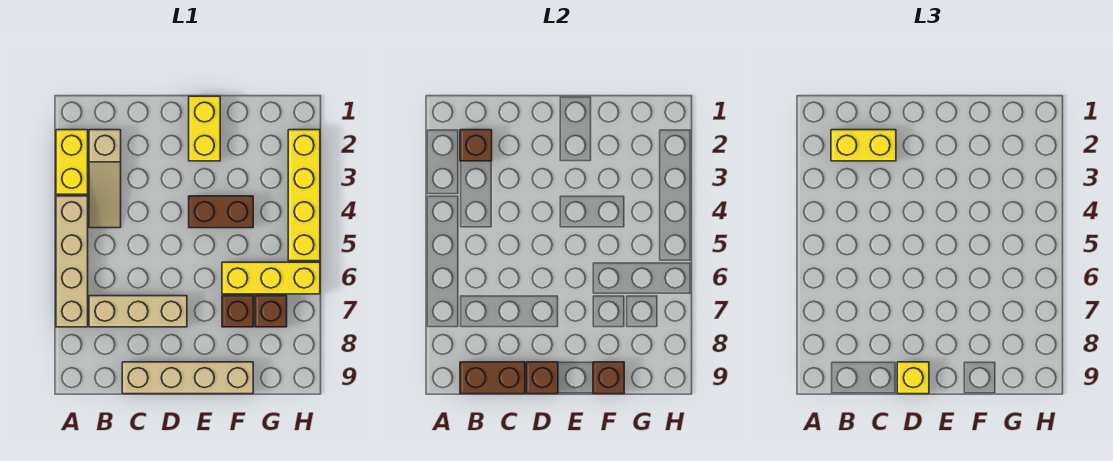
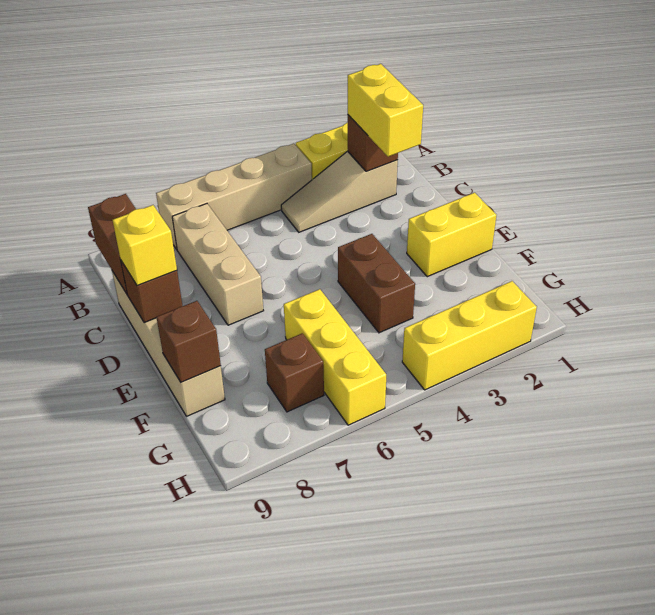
brown brick F7 level 1 -> none
yellow brick H2:H5 level 1 -> yellow brick H2:H4 level 1

